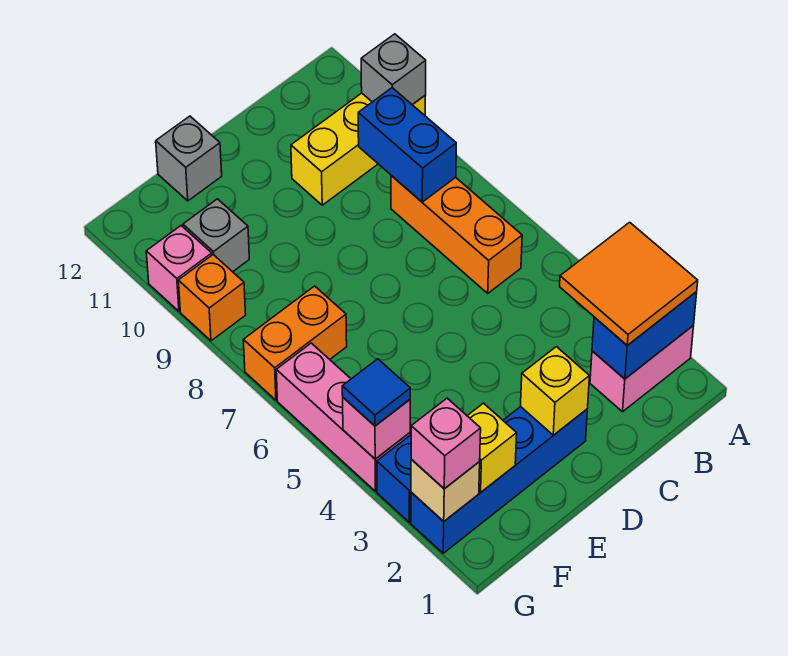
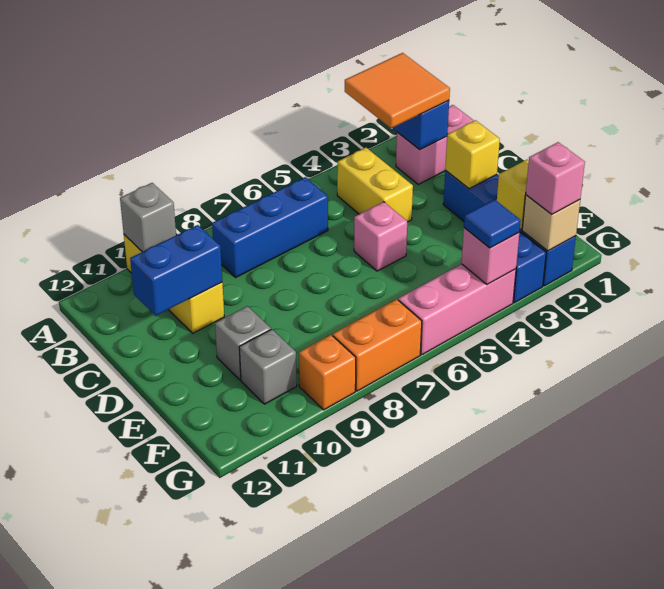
pink brick A2:B2 level 1 -> pink brick B1:B2 level 1
none -> yellow brick B4:C4 level 1
orange brick B6:B8 level 1 -> blue brick B6:B8 level 1
blue brick B8:B9 level 2 -> blue brick C10:C11 level 2
grey brick E12 level 1 -> grey brick E10 level 1
orange brick F7:G7 level 1 -> orange brick G7:G8 level 1
pink brick G10 level 1 -> pink brick D5 level 1

